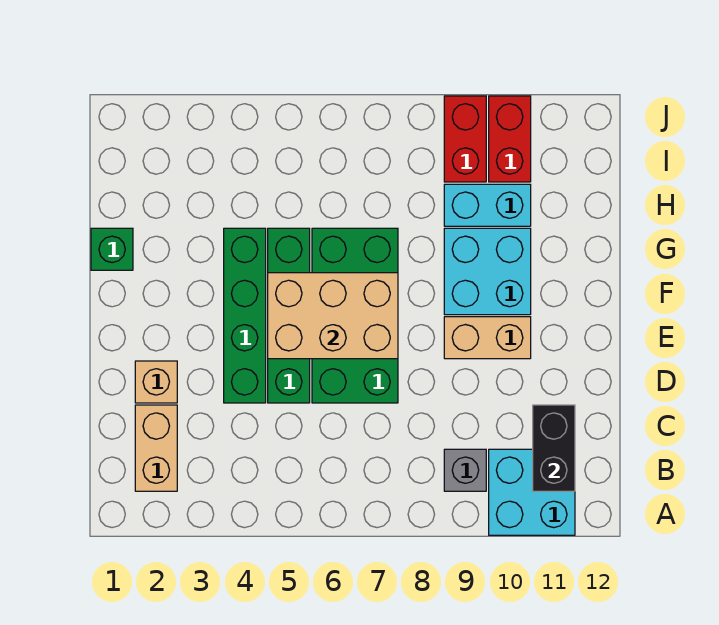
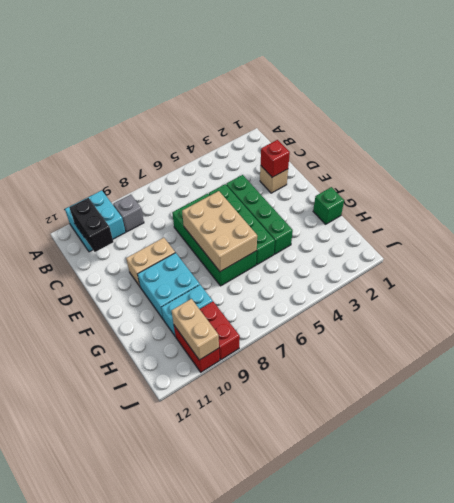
tan brick B2:C2 level 1 -> tan brick I10:J10 level 2
none -> red brick D2 level 2
tan brick E5:F7 level 2 -> tan brick E6:G7 level 2

